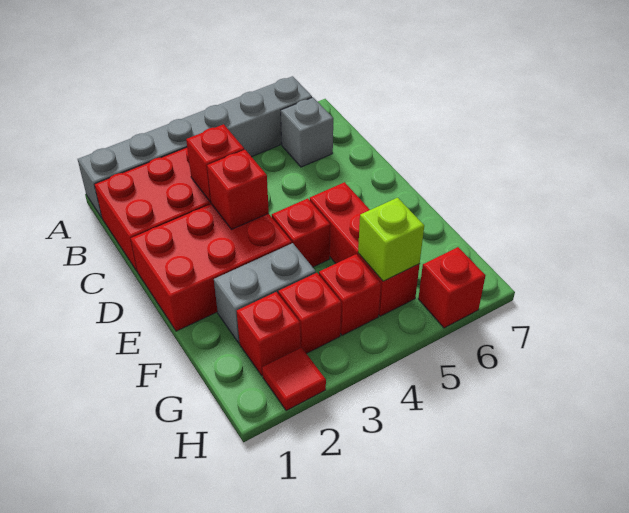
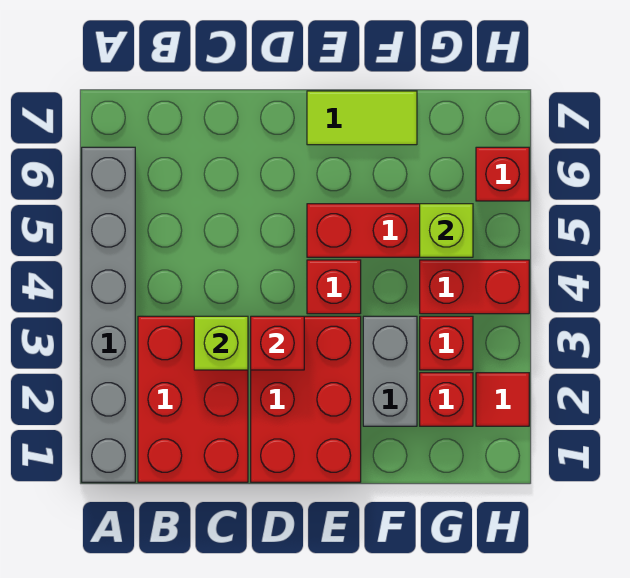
grey brick B6 level 1 -> none
red brick C3 level 2 -> lime brick C3 level 2
none -> lime tile E7:F7 level 1
red brick G4 level 1 -> red brick G4:H4 level 1

